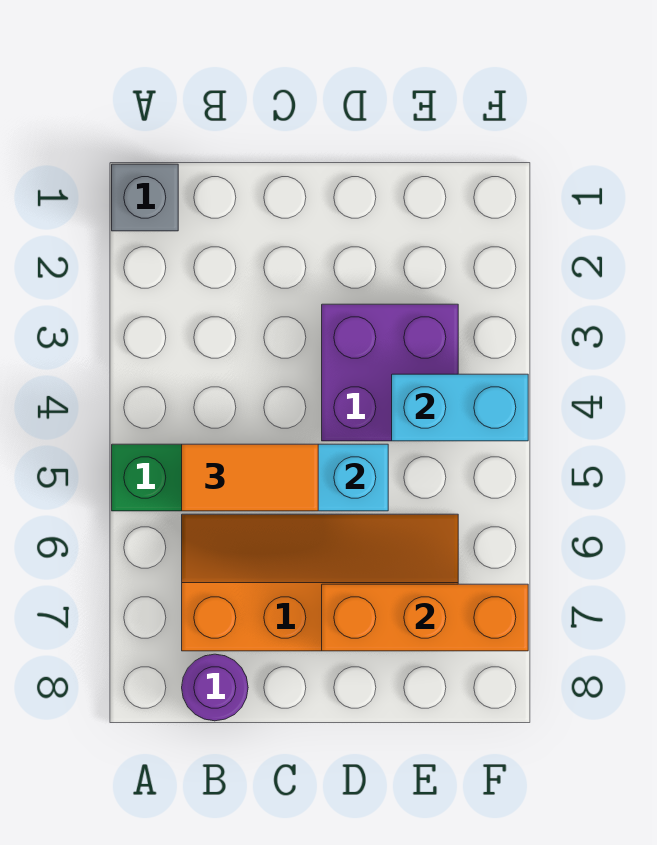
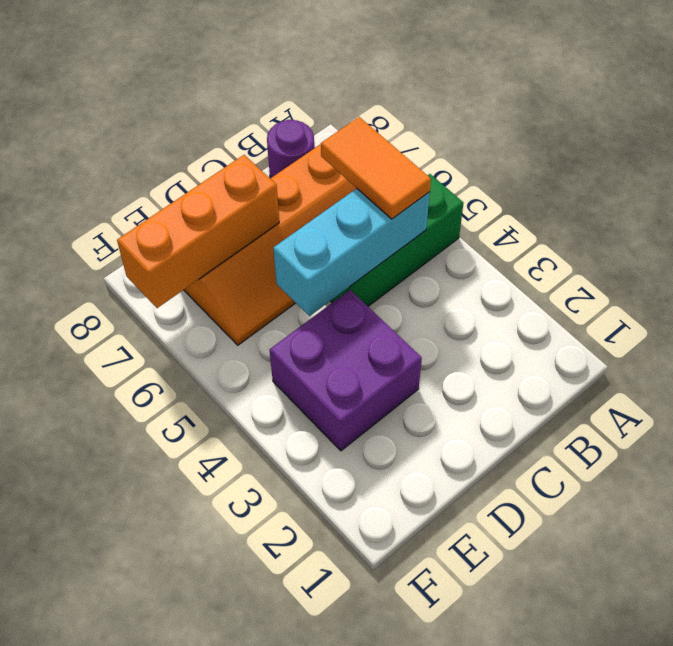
grey brick A1 level 1 -> none
orange tile B5:C5 level 3 -> orange tile B5:B6 level 3
cyan brick E4:F4 level 2 -> none

